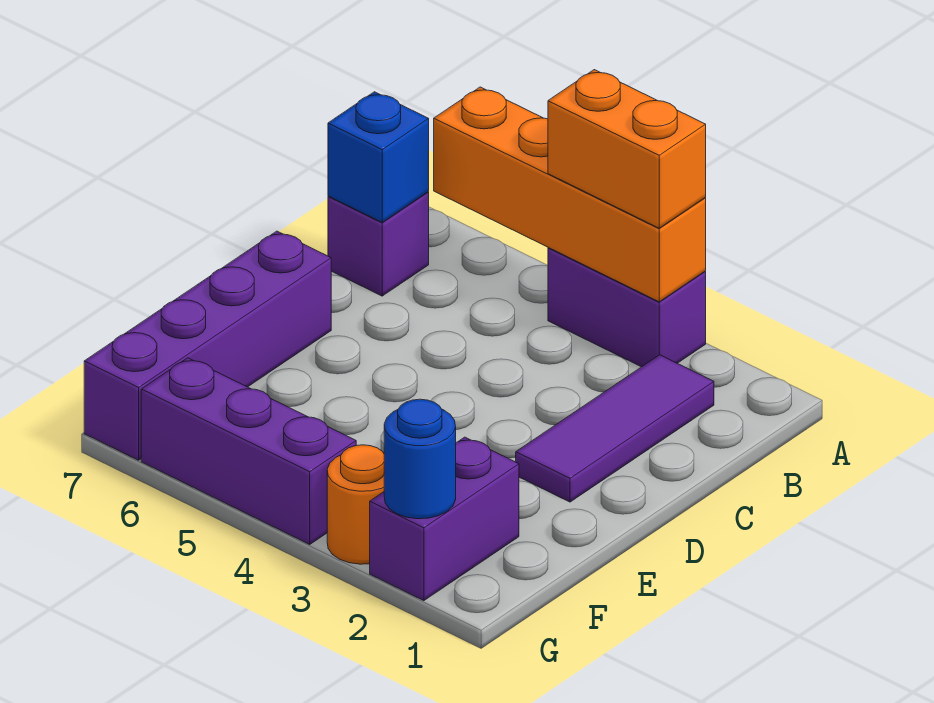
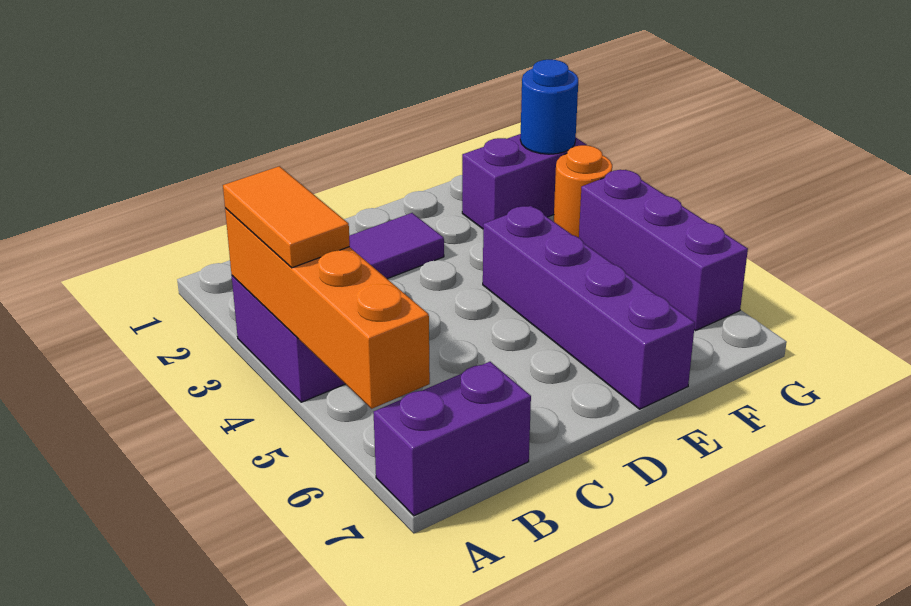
orange brick A3:A4 level 3 -> orange tile A3:A4 level 3
purple brick B7 level 1 -> purple brick A7:B7 level 1
blue brick B7 level 2 -> none
purple brick D7:G7 level 1 -> purple brick E4:E7 level 1

